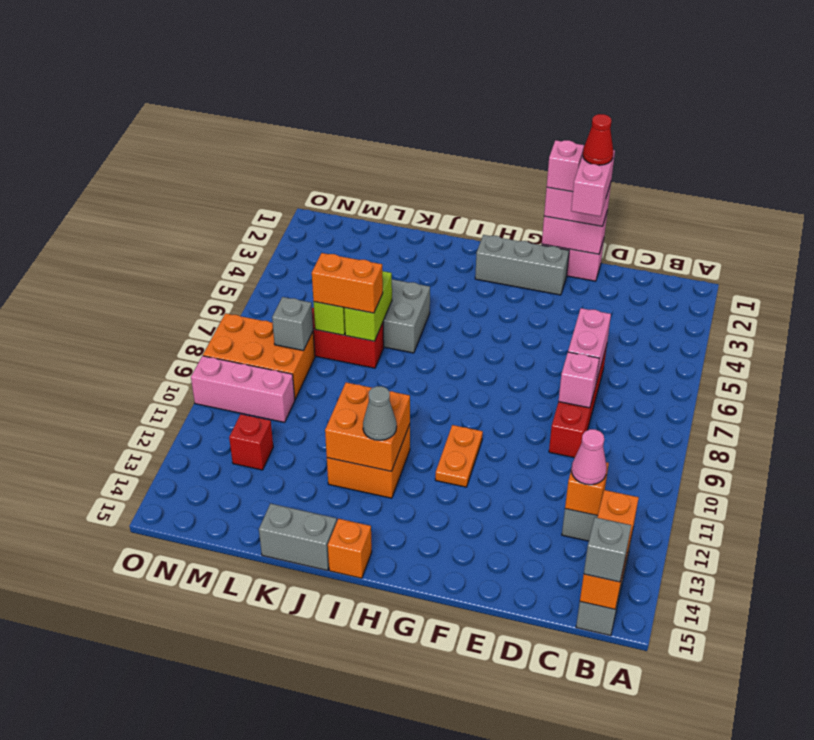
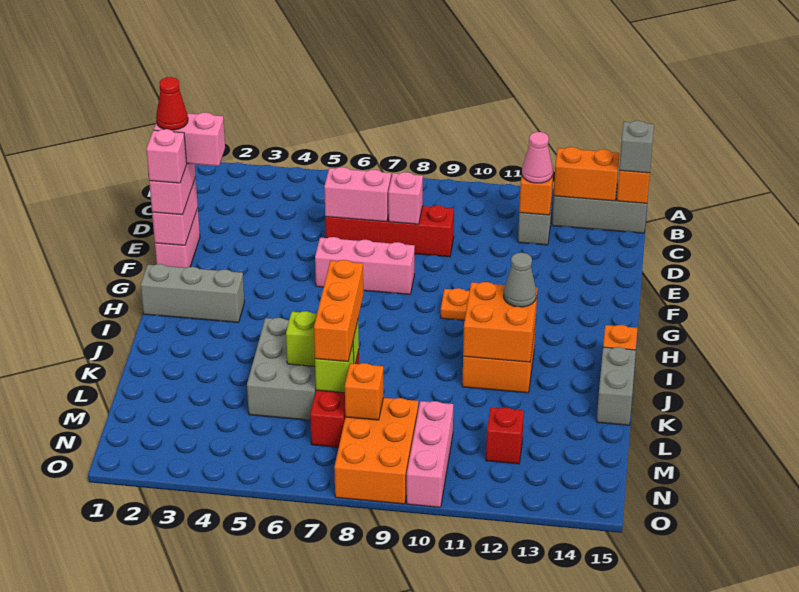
grey brick F2:H2 level 1 -> grey brick H1:H3 level 1
none -> pink brick F6:F8 level 1
orange brick K7:L7 level 3 -> orange brick J7:L7 level 3
grey brick M8 level 2 -> orange brick M8 level 2

